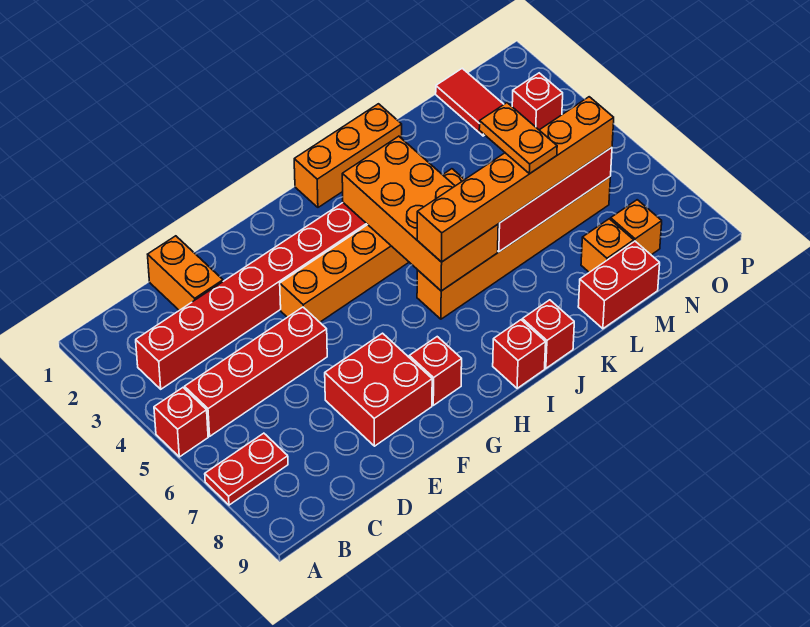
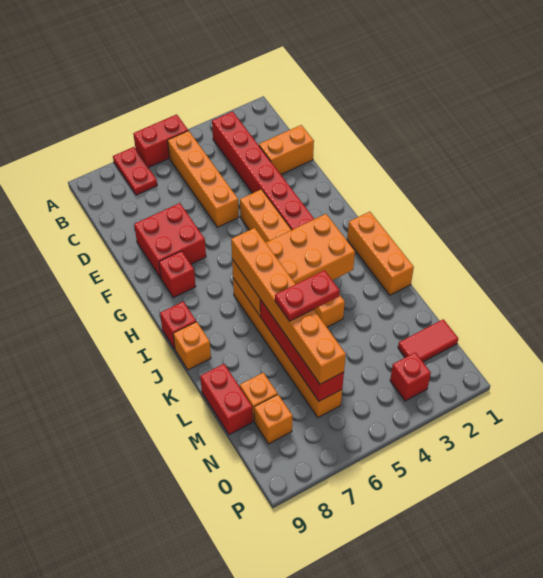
red brick A5 level 1 -> red brick A5:A6 level 1
red brick B5:E5 level 1 -> orange brick B5:E5 level 1
red brick J9 level 1 -> orange brick J9 level 1
orange plate L5:L6 level 4 -> red plate L5:L6 level 4

